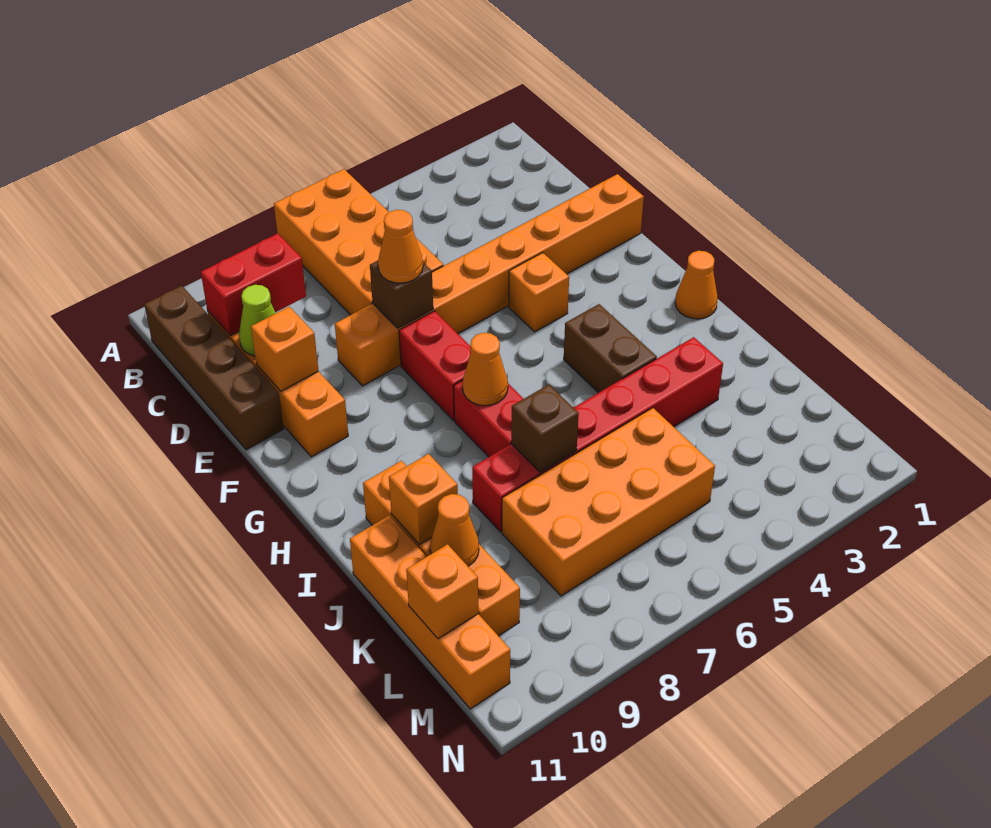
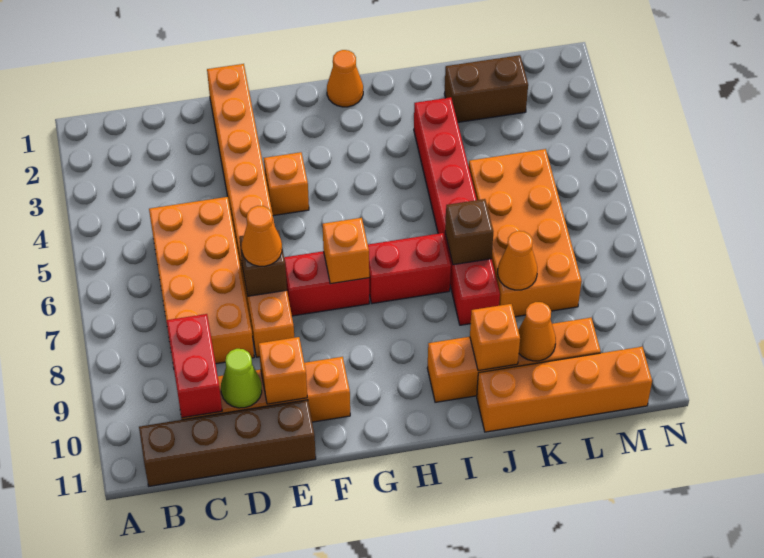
orange brick A6:D7 level 1 -> orange brick C5:D8 level 1
brown brick H4:I4 level 1 -> brown brick K2:L2 level 1
orange cone H7 level 2 -> orange cone K8 level 2
orange brick L11 level 2 -> orange brick G7 level 2

